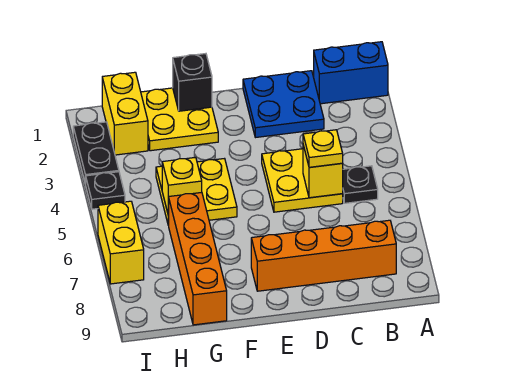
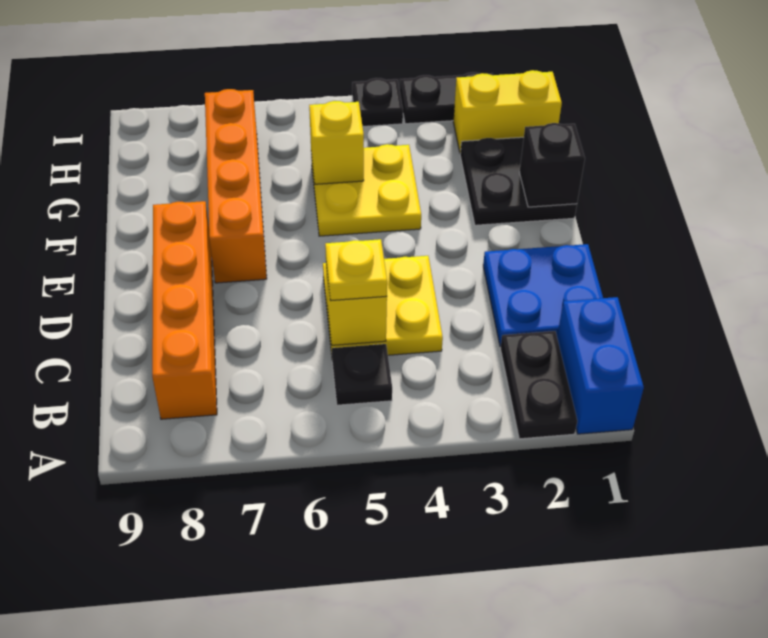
none -> black plate A2:B2 level 1
yellow plate F1:G2 level 1 -> black plate F1:G2 level 1
orange brick G6:G9 level 1 -> orange brick E7:H7 level 1
yellow brick I6:I7 level 1 -> none

